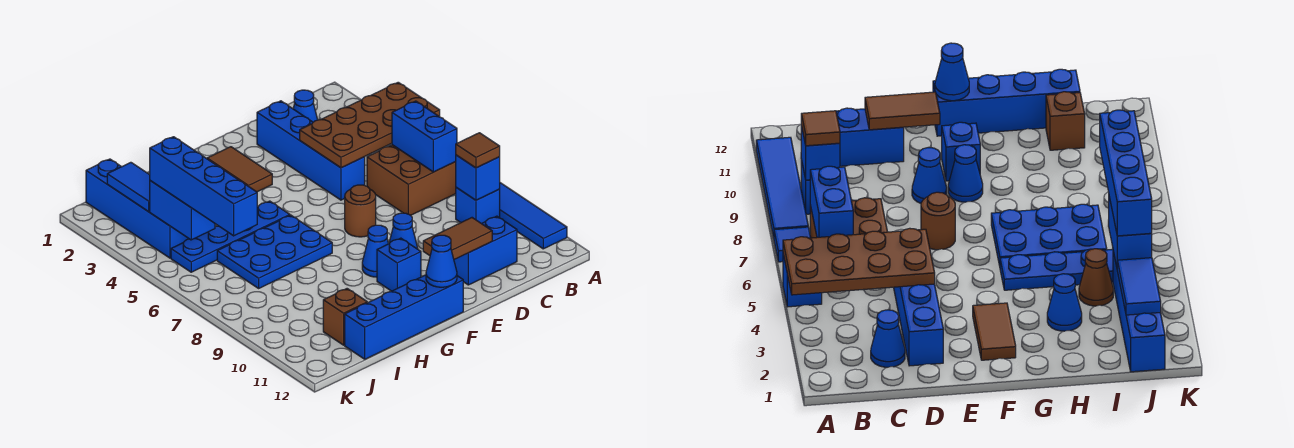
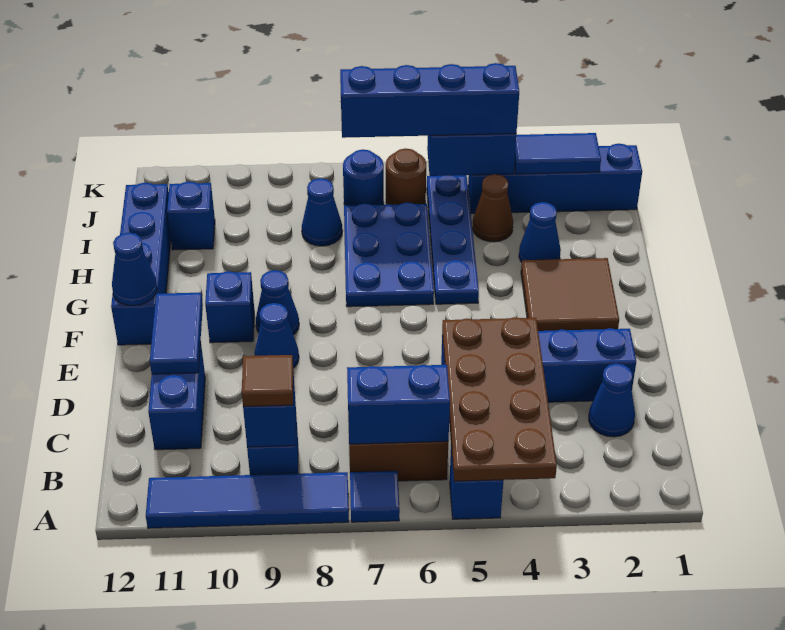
brown tile D11:E11 level 2 -> blue tile D11:E11 level 2
brown round brick E7 level 1 -> brown round brick J6 level 1
brown tile F2:F3 level 1 -> brown tile F2:G3 level 1
none -> blue cone I8 level 1
brown brick I11 level 1 -> blue brick I11 level 1
none -> blue round brick J7 level 1

